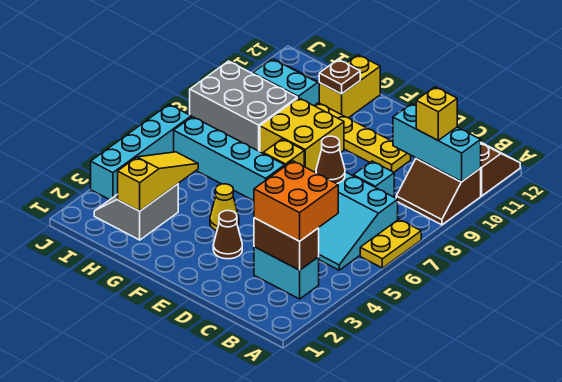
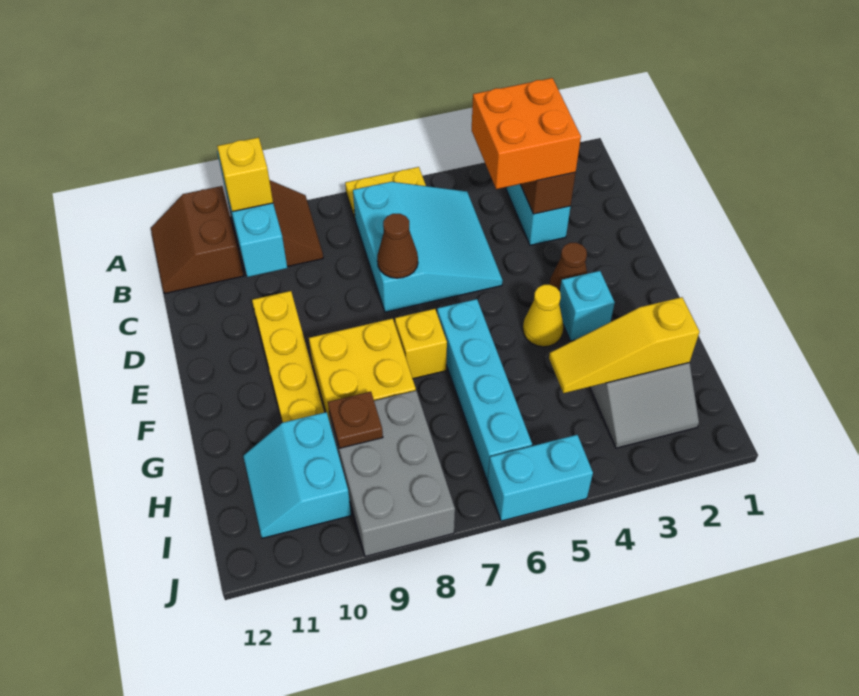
cyan brick C8 level 1 -> cyan brick F3 level 1
yellow brick G11:G12 level 1 -> none
brown plate G11 level 2 -> brown plate H9 level 2
cyan brick J3:J6 level 1 -> cyan brick J5:J6 level 1

